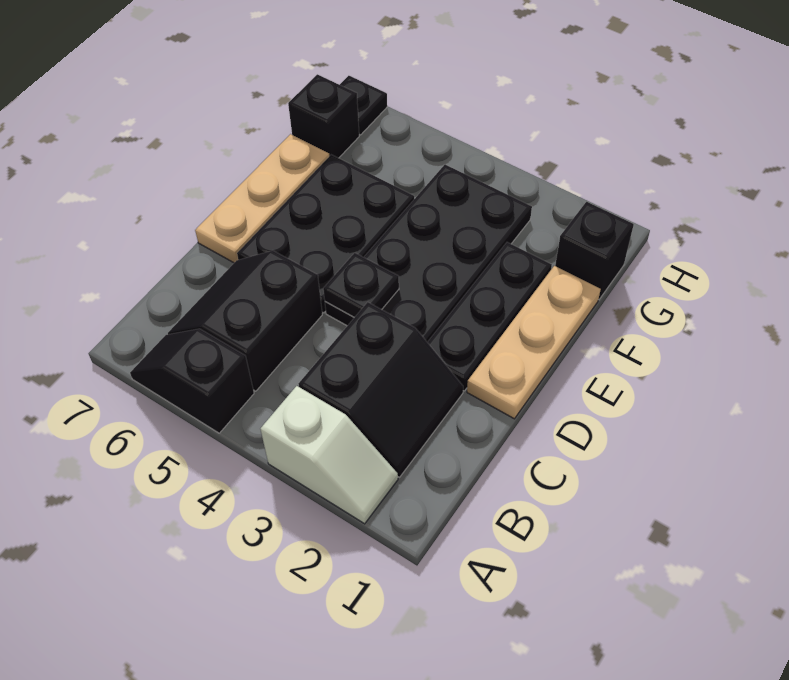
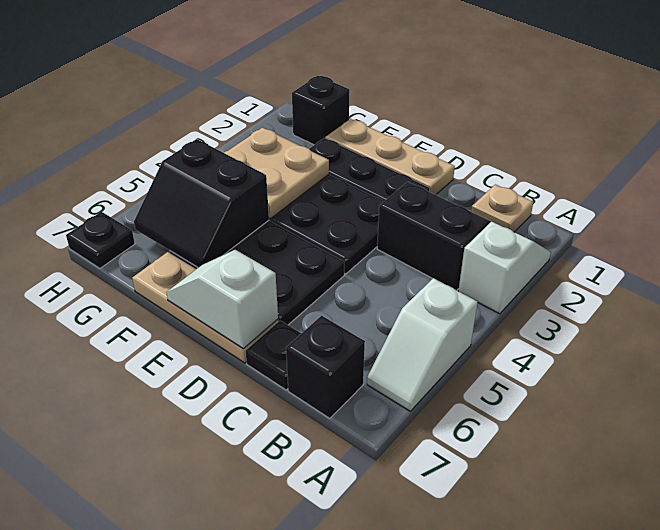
black slope A5:A6 level 1 top 5 -> white slope A5:A6 level 1 top 5
none -> tan plate B1 level 1
black slope B5:C6 level 1 top 5 -> black slope F5:G6 level 2 top 5
black plate D4 level 2 -> black plate C7 level 1
none -> white slope D7:E7 level 2 top D
none -> tan plate F3:G4 level 2
black brick G7 level 1 -> black brick B7 level 1

